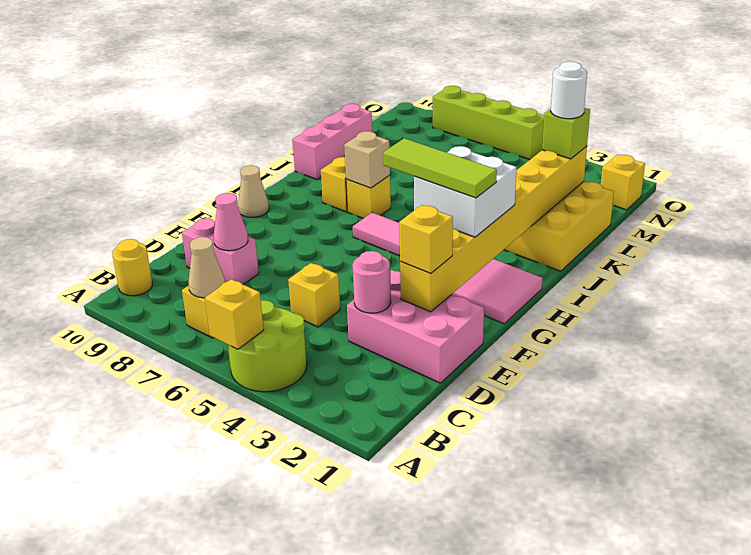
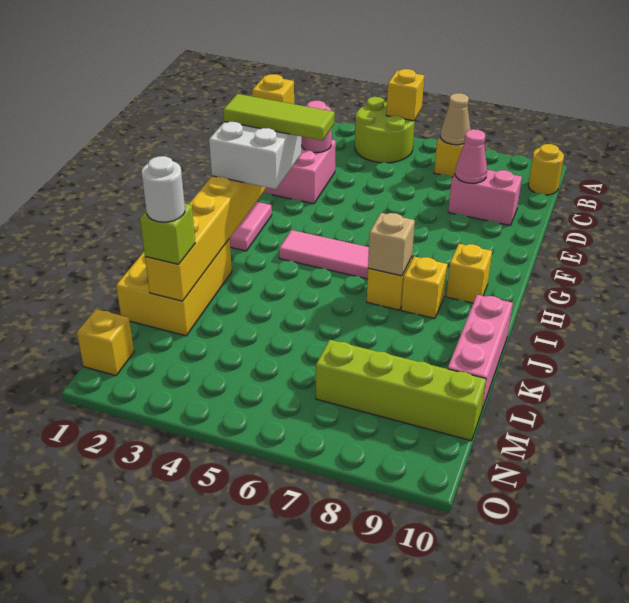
yellow brick D5 level 1 -> yellow brick H9 level 1
tan cone G10 level 1 -> none
lime brick O5:O8 level 1 -> lime brick M7:M10 level 1

